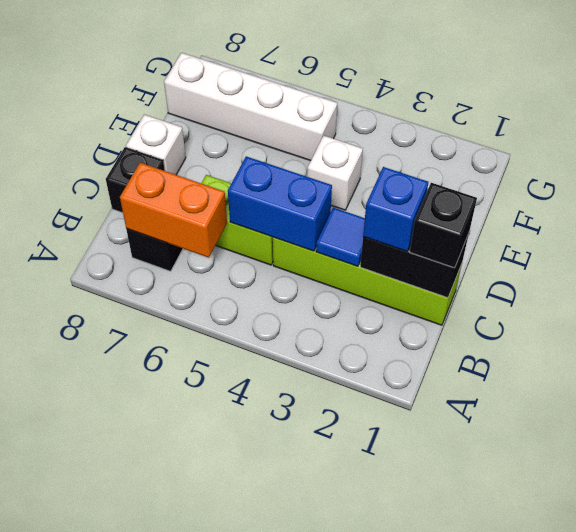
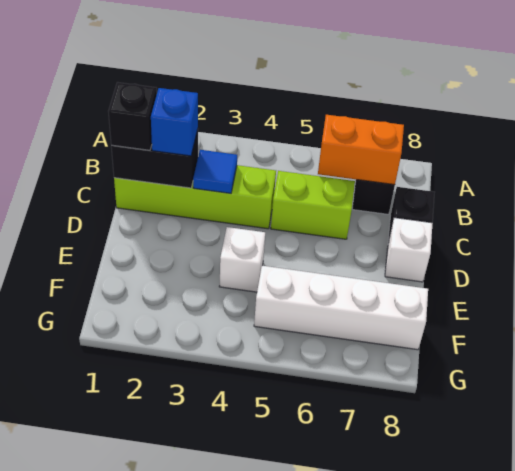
blue brick C4:C5 level 2 -> none

